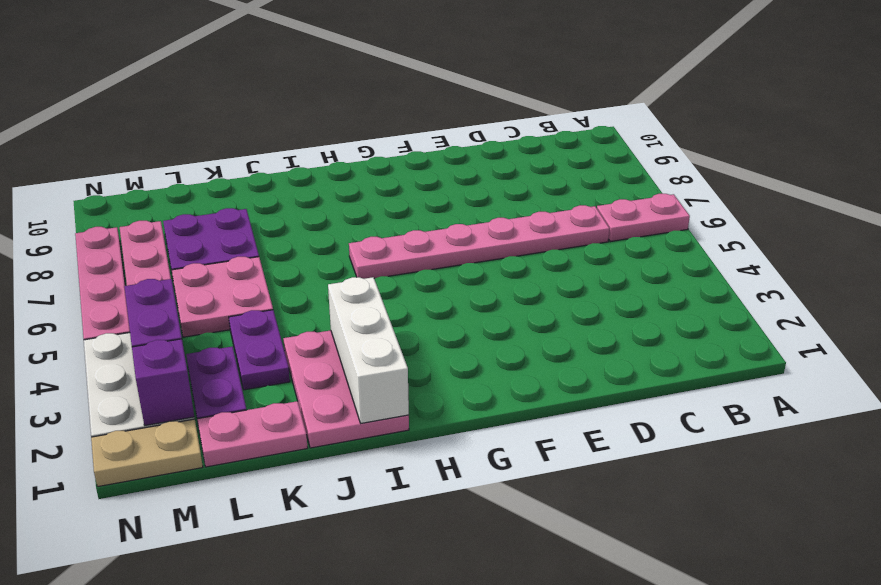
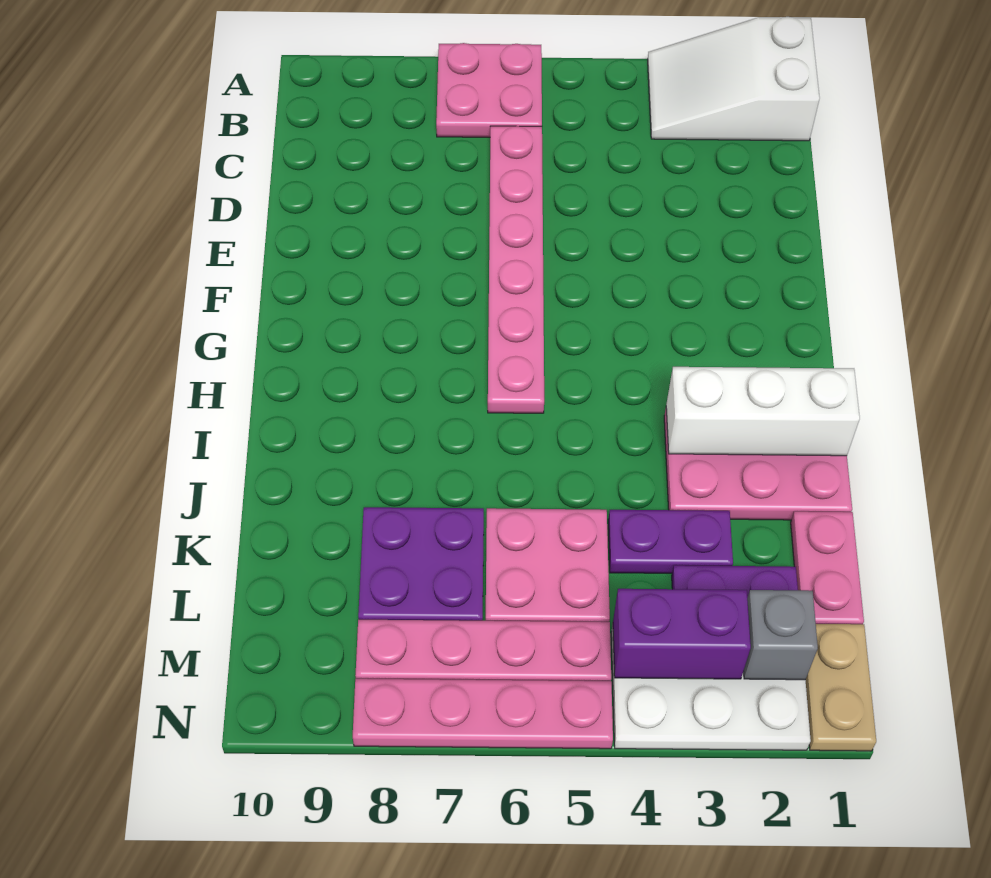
none -> white slope A1:B3 level 1 top 1
pink plate A6:B6 level 1 -> pink plate A6:B7 level 1
purple brick M2 level 2 -> grey brick M2 level 2

